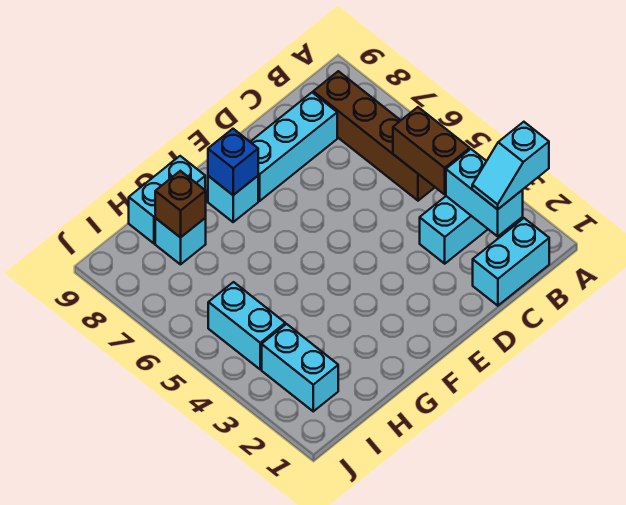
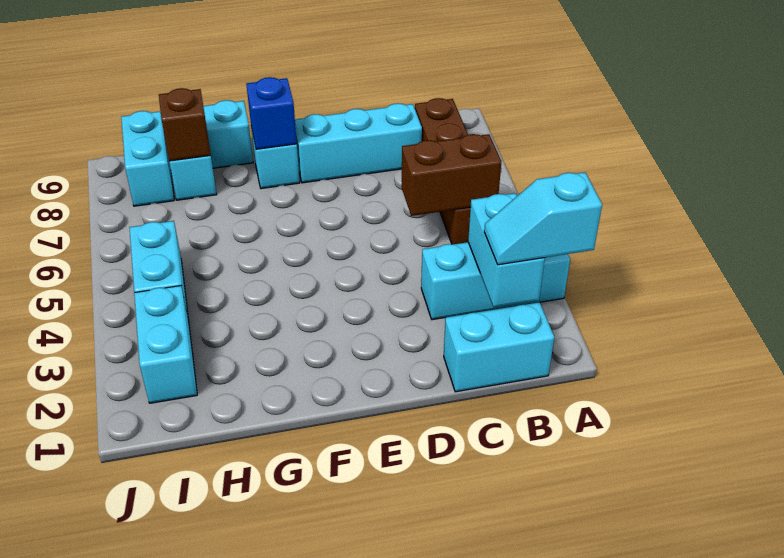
brown brick B4:B5 level 2 -> brown brick B5:C5 level 2
none -> cyan brick I8:I9 level 1

